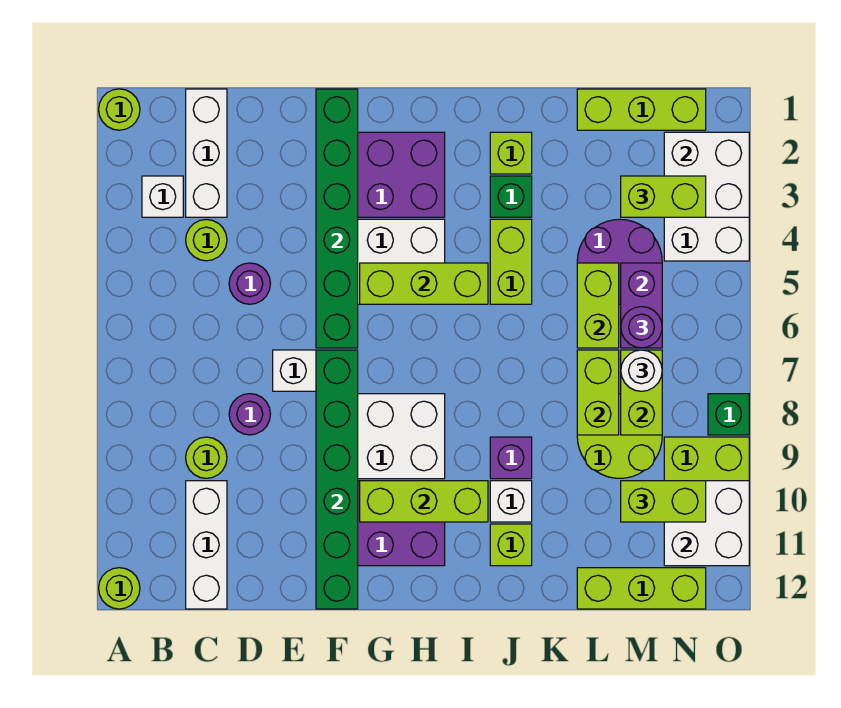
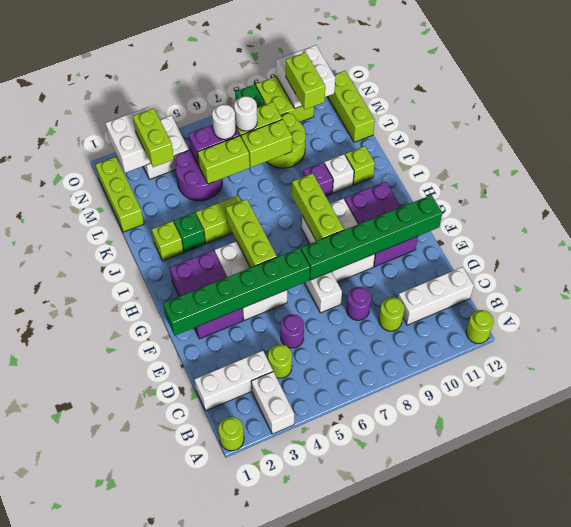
white brick B3 level 1 -> white brick A3:B3 level 1
lime brick G10:I10 level 2 -> lime brick G8:I8 level 2
purple round brick M6 level 3 -> white round brick M6 level 3

